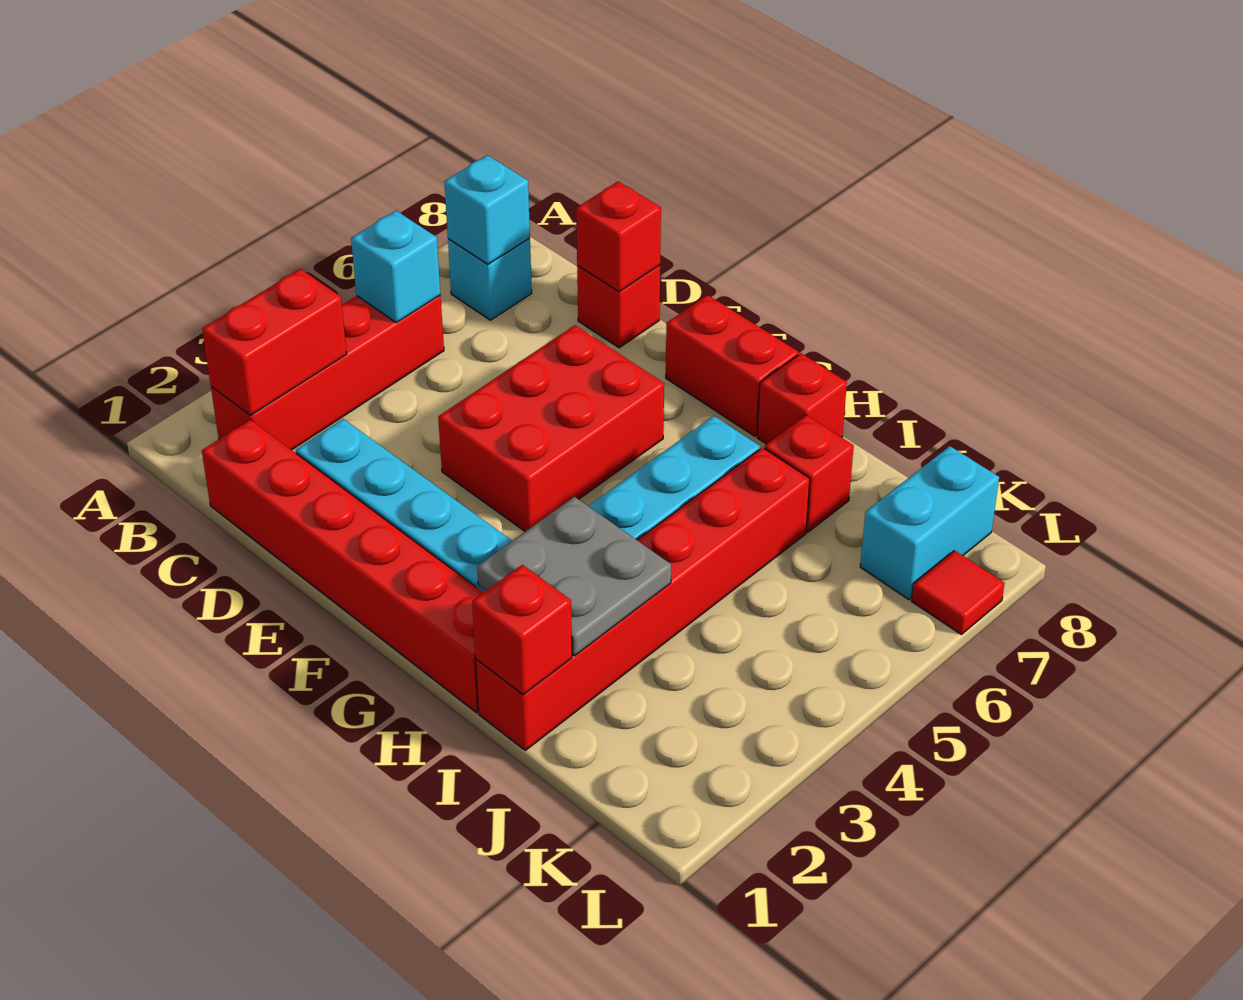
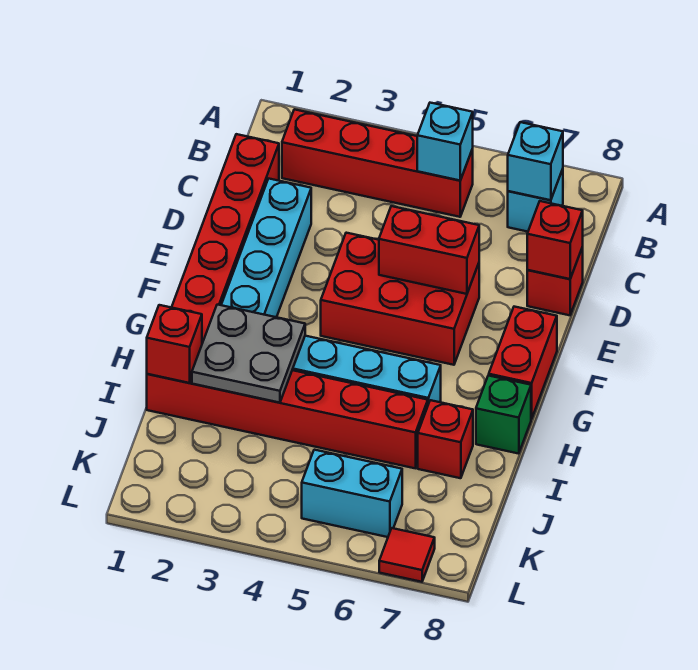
red brick B2:B3 level 2 -> red brick E5:E6 level 2
red brick H8 level 1 -> green brick H8 level 1
cyan brick K7:K8 level 1 -> cyan brick K5:K6 level 1

